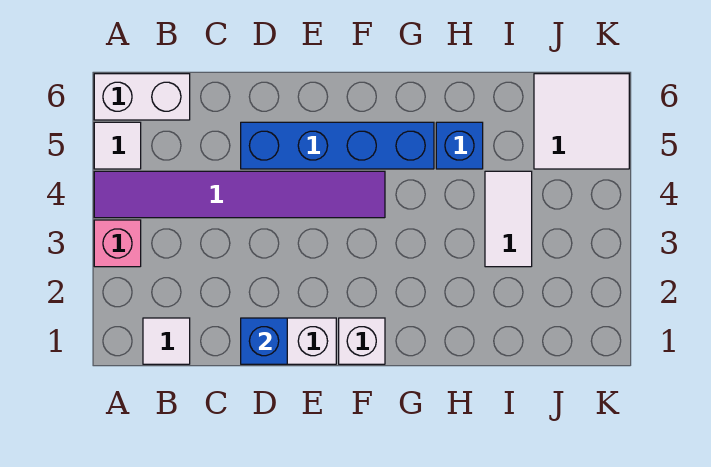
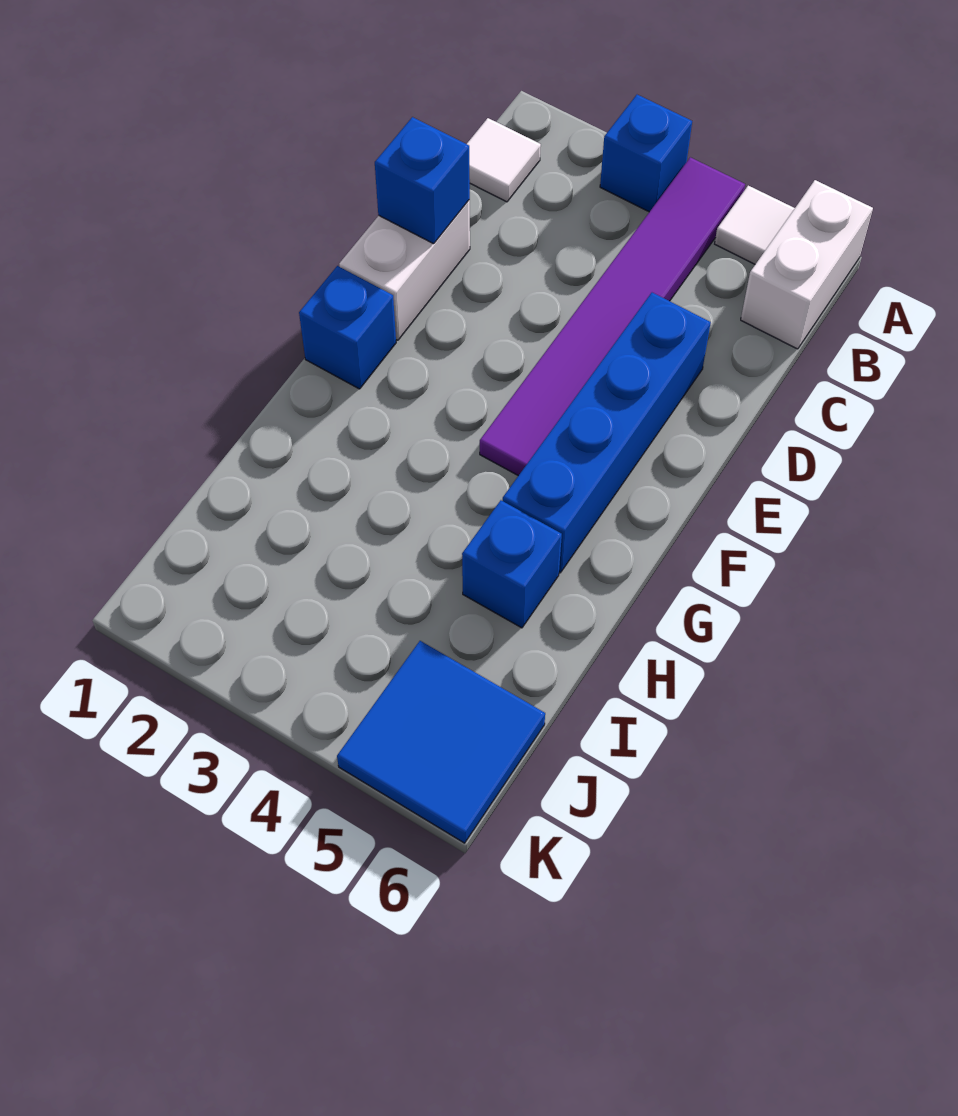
pink brick A3 level 1 -> blue brick A3 level 1
white brick F1 level 1 -> blue brick F1 level 1
white tile I3:I4 level 1 -> none
white tile J5:K6 level 1 -> blue tile J5:K6 level 1

